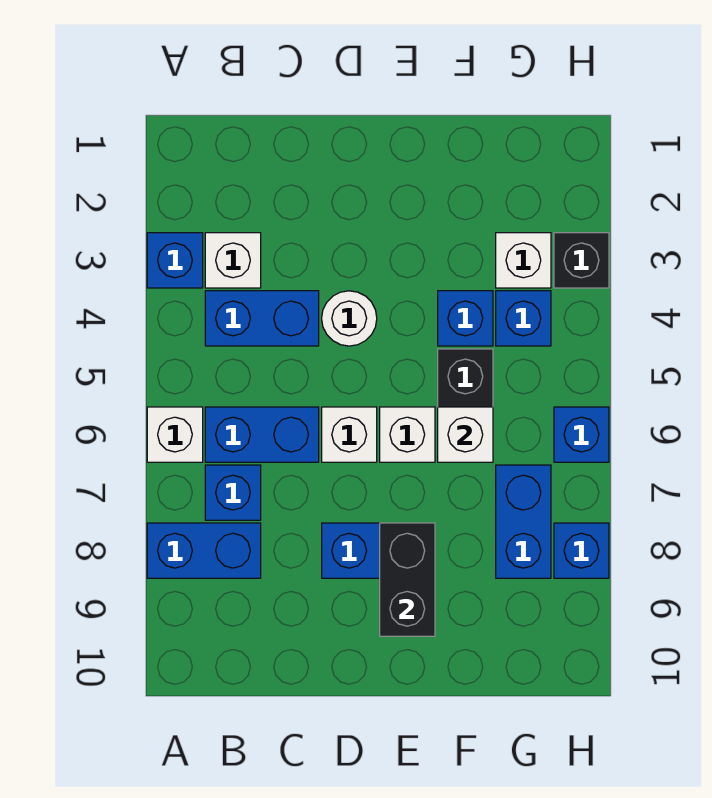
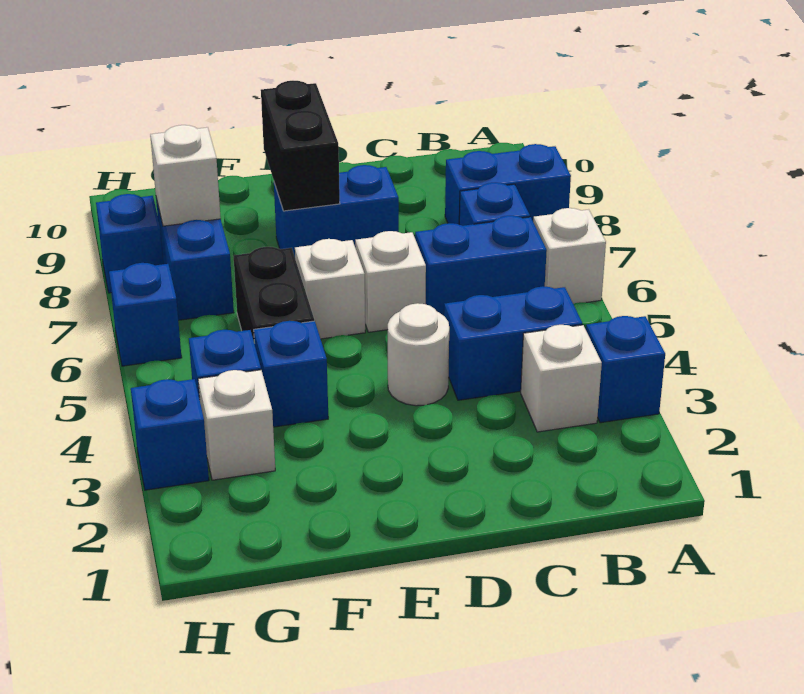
white brick F6 level 2 -> white brick G8 level 2
black brick H3 level 1 -> blue brick H3 level 1

